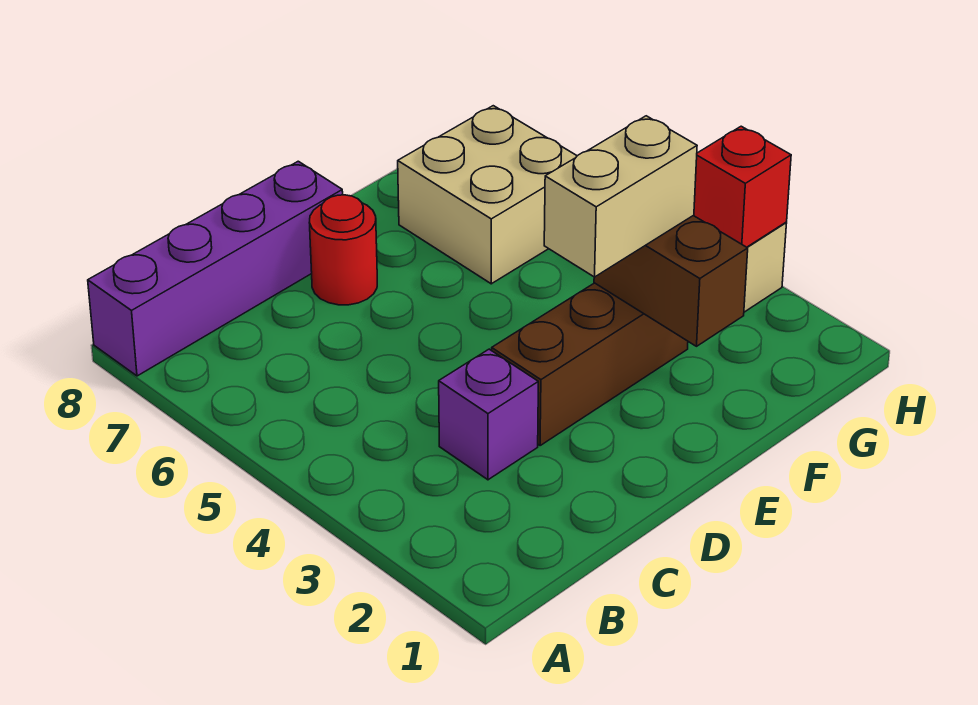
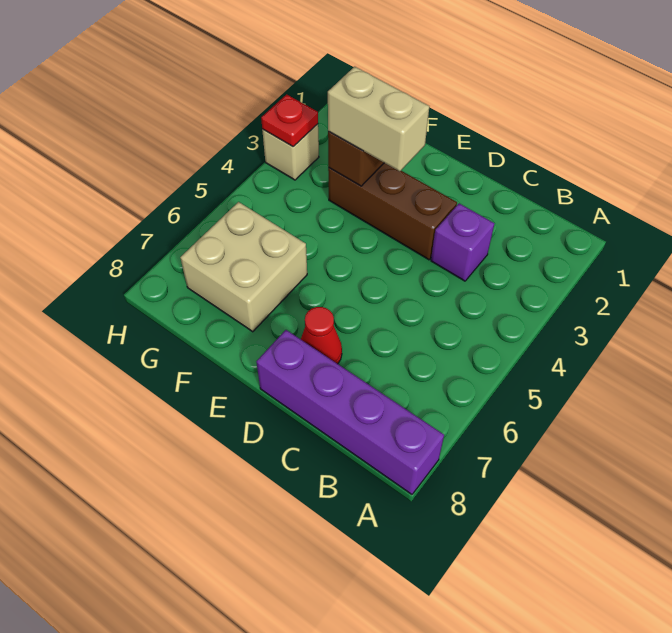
red round brick D7 level 1 -> red cone D7 level 1
red brick H3 level 2 -> red plate H3 level 2

